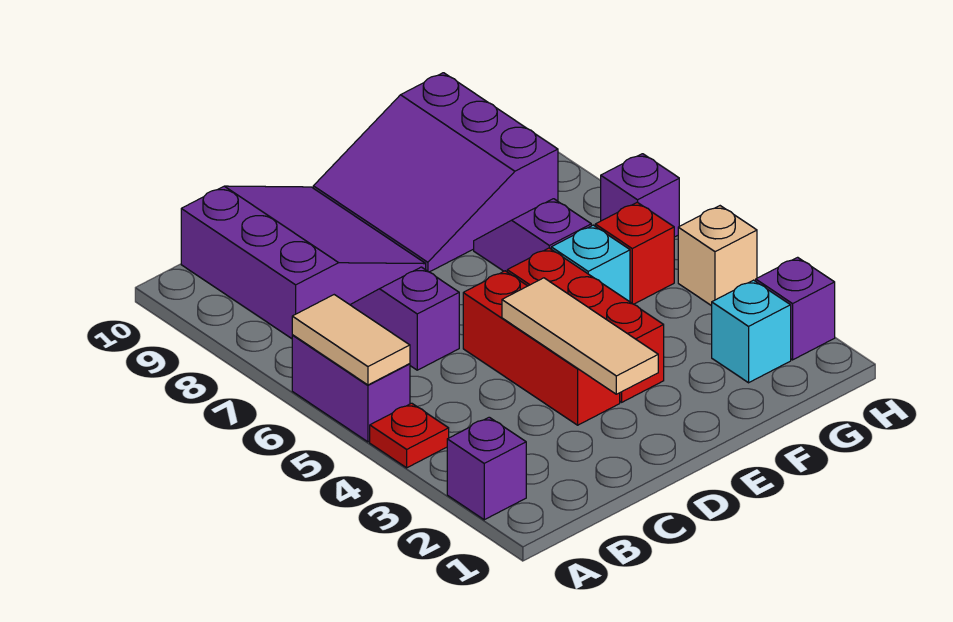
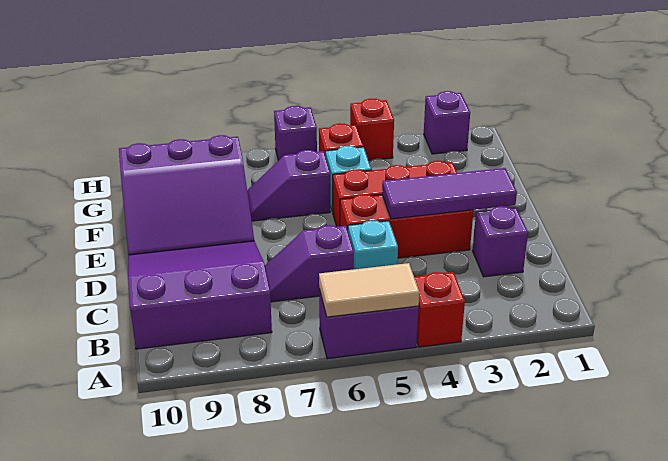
purple brick A2 level 1 -> purple brick C2 level 1
red plate A4 level 1 -> red brick A4 level 1
tan tile D2:D4 level 2 -> purple tile D2:D4 level 2
cyan brick G2 level 1 -> cyan brick C5 level 1
tan brick H4 level 1 -> red brick H4 level 1

